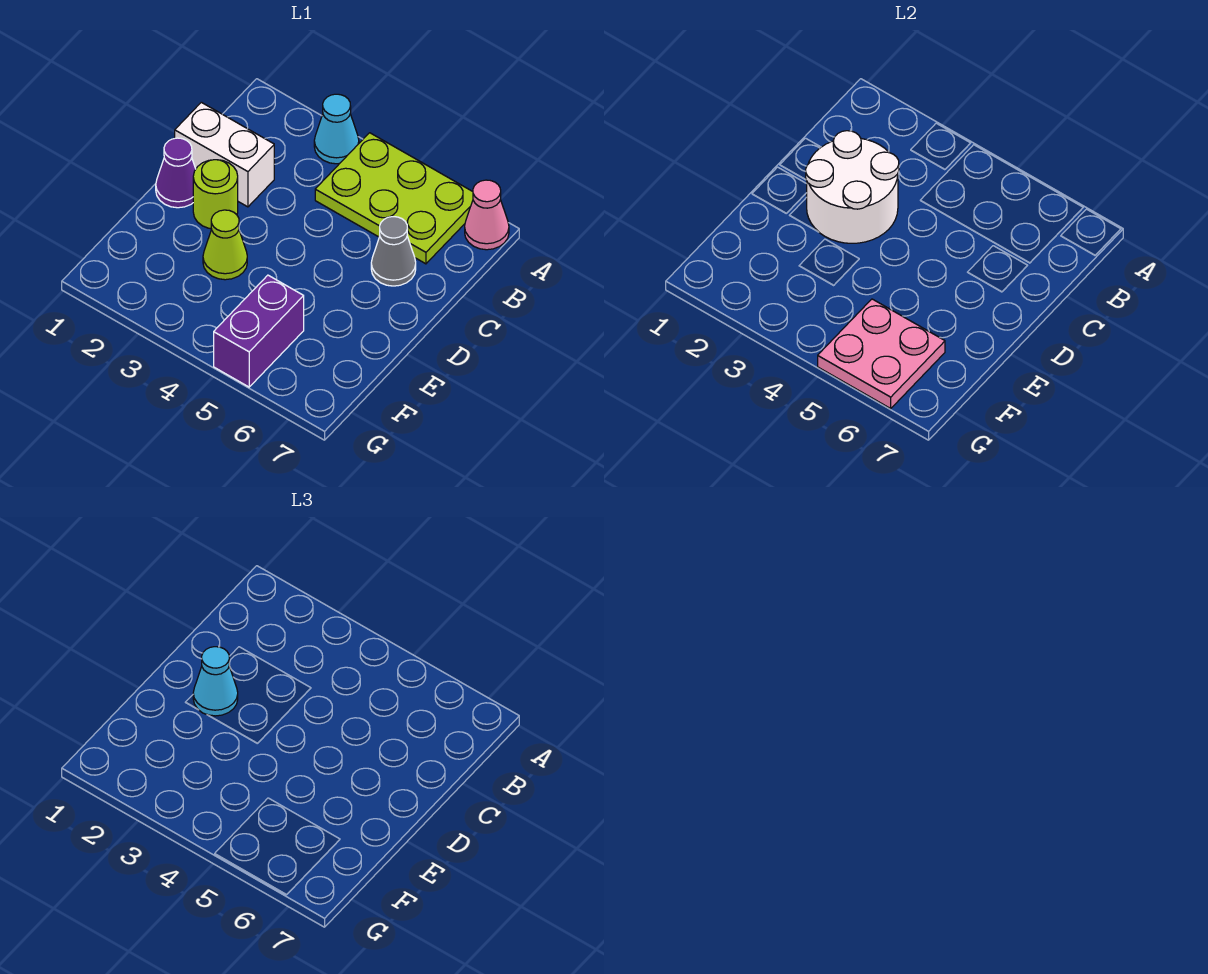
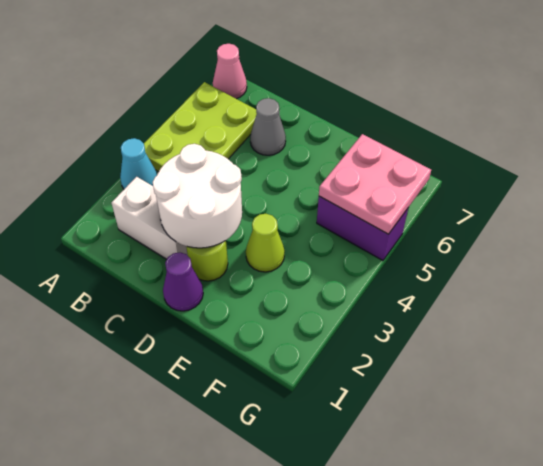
white brick C1:C2 level 1 -> white brick B2:C2 level 1
cyan cone D2 level 3 -> none

